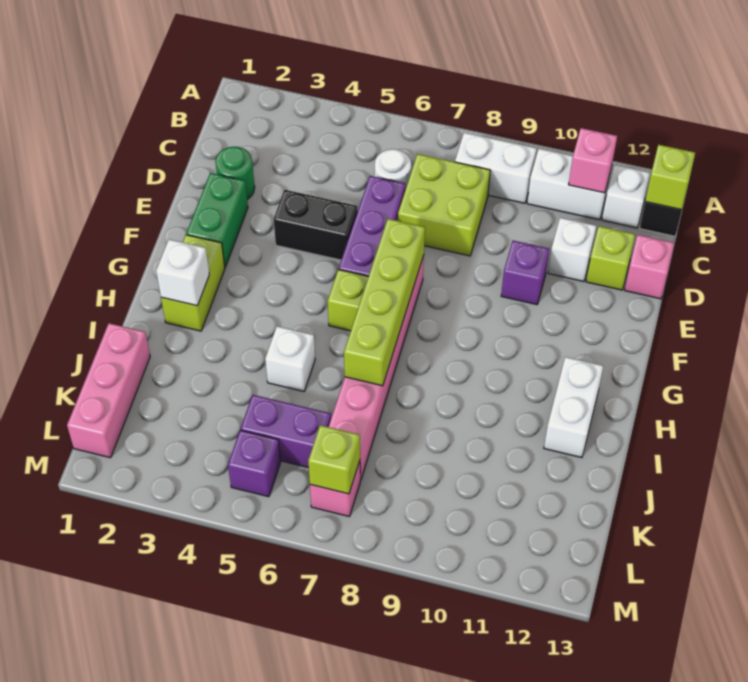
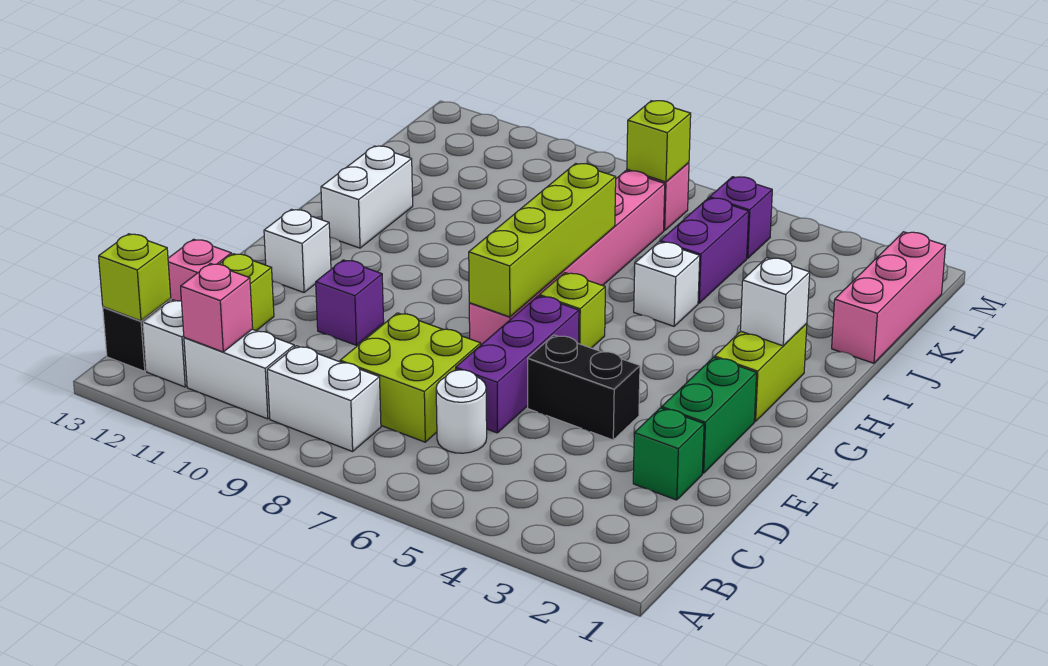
green round brick D2 level 1 -> green brick D2 level 1
white brick D11 level 1 -> white brick F12 level 1
purple brick K5:K6 level 1 -> purple brick J5:K5 level 1

